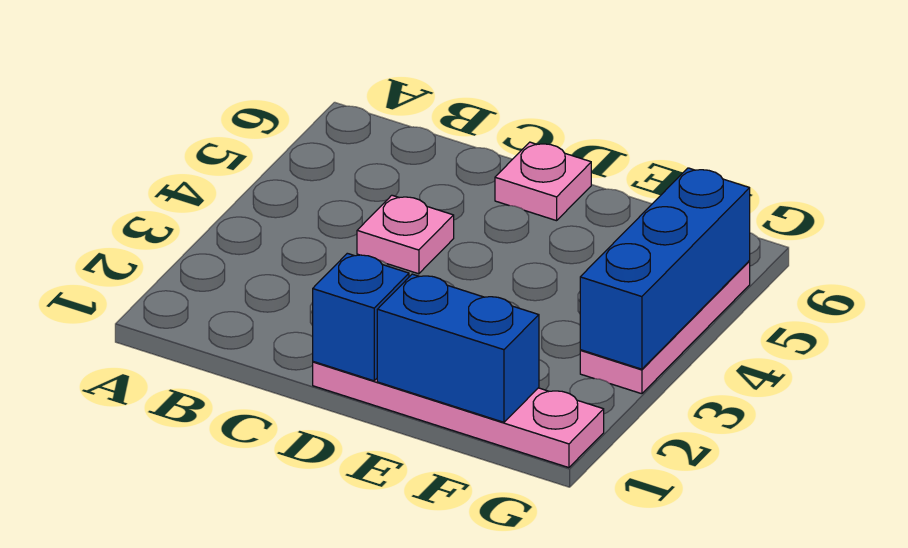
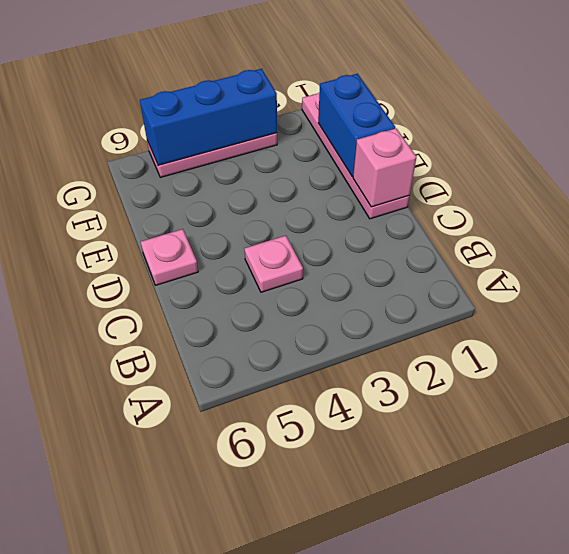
blue brick D1 level 2 -> pink brick D1 level 2

